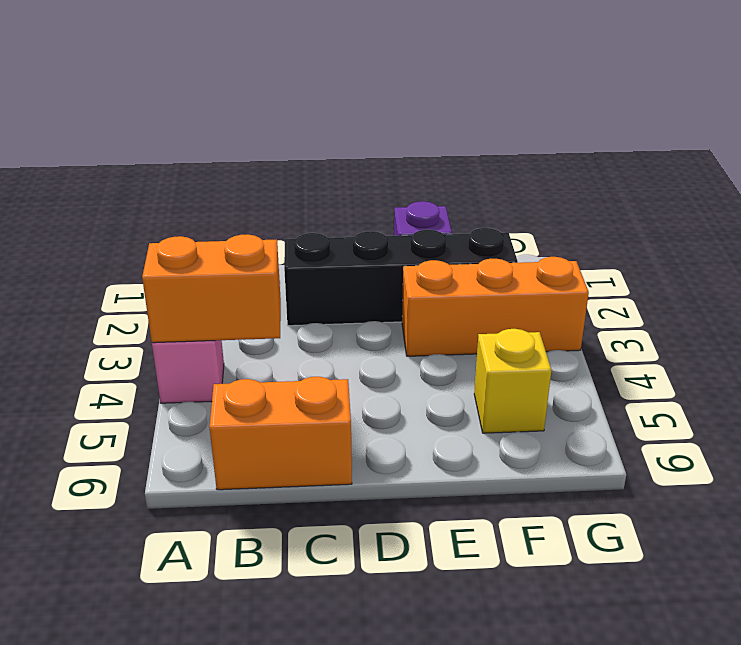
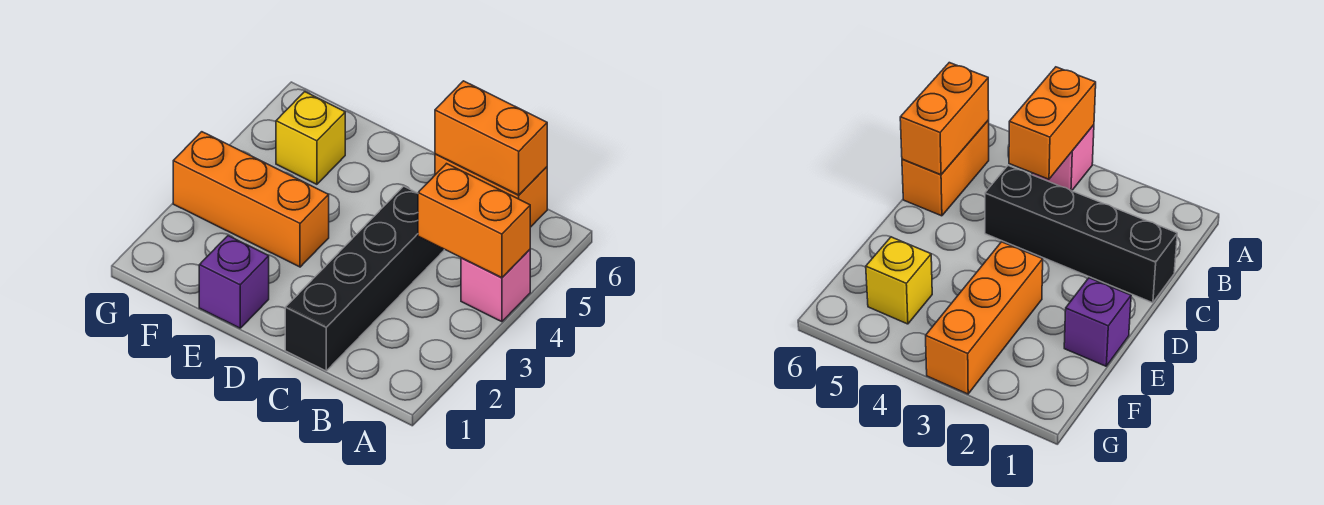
none -> orange brick B6:C6 level 2
black brick C2:F2 level 1 -> black brick C1:C4 level 1

